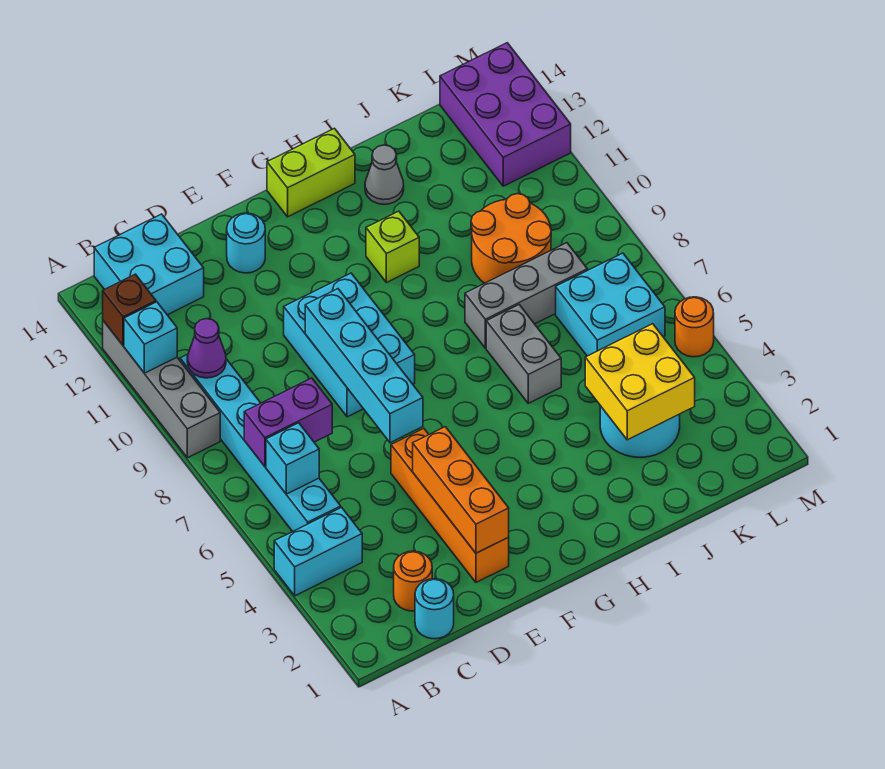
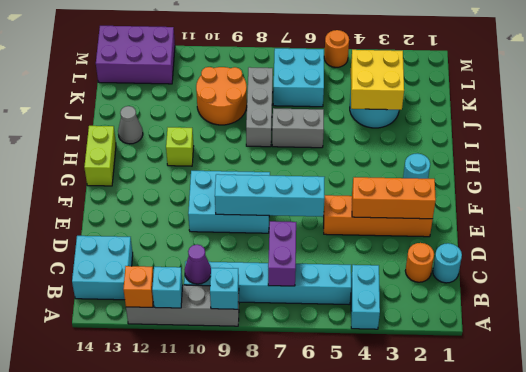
brown brick A12 level 2 -> orange brick A12 level 2
cyan brick B6 level 2 -> cyan brick A9 level 2
cyan round brick E13 level 1 -> cyan round brick G2 level 1

